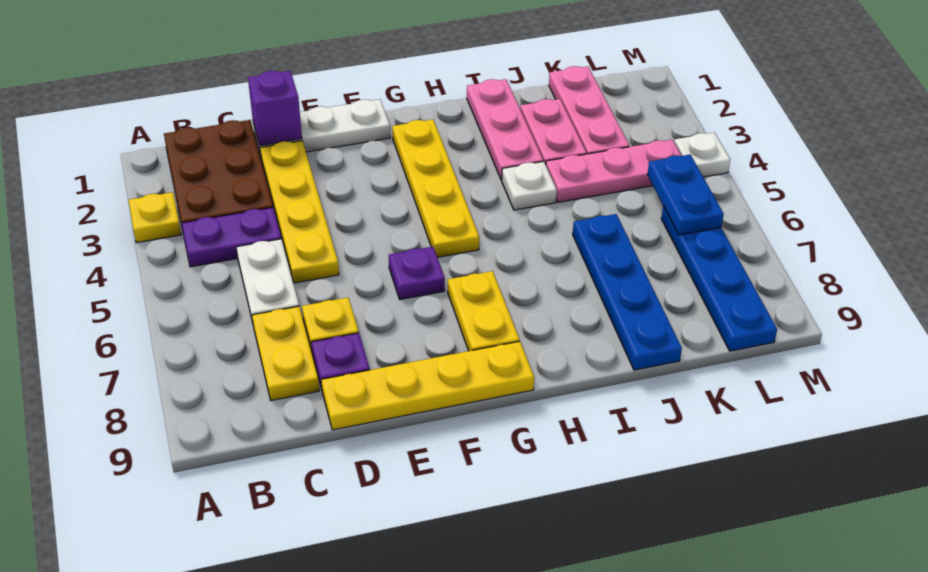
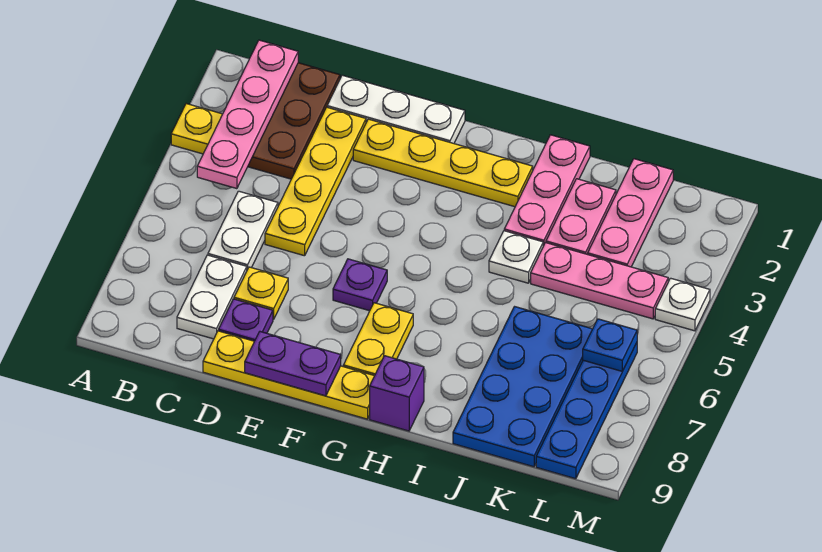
none -> pink plate B1:B4 level 2
purple plate B4:C4 level 1 -> purple plate E9:F9 level 2
yellow plate C7:C8 level 1 -> white plate C7:C8 level 1
purple brick D1 level 2 -> purple brick H9 level 1
yellow plate G2:G5 level 1 -> yellow plate E2:H2 level 1
blue plate J6:J9 level 1 -> blue plate J6:K9 level 1
blue plate L5:L6 level 2 -> blue plate L6 level 2

